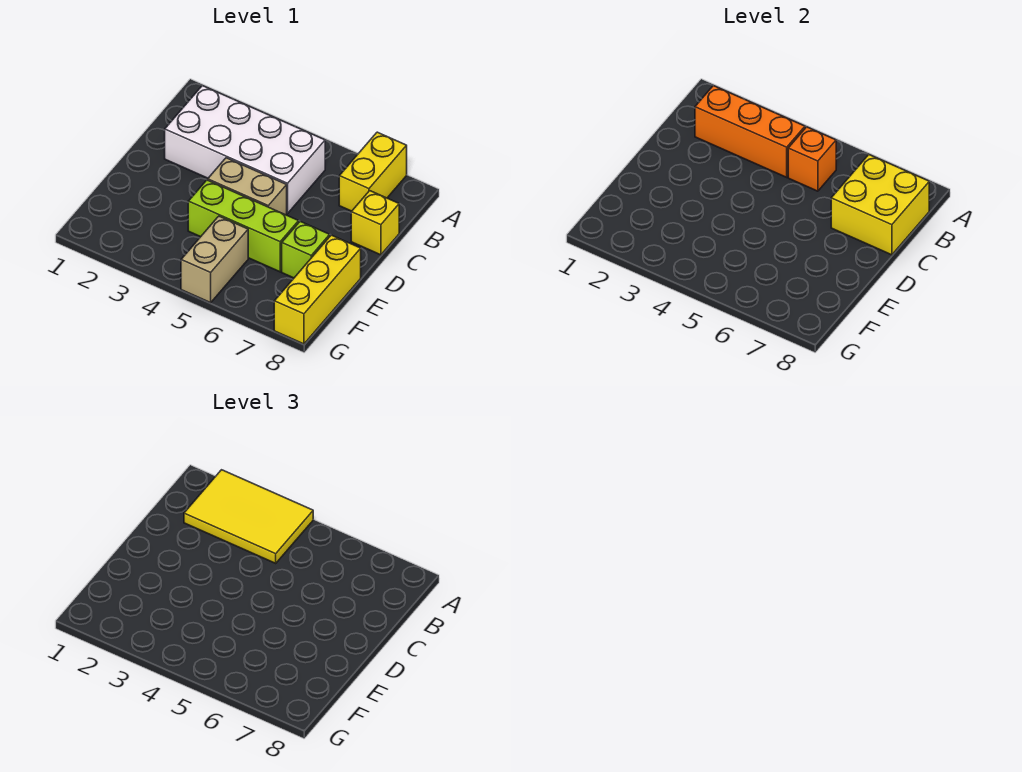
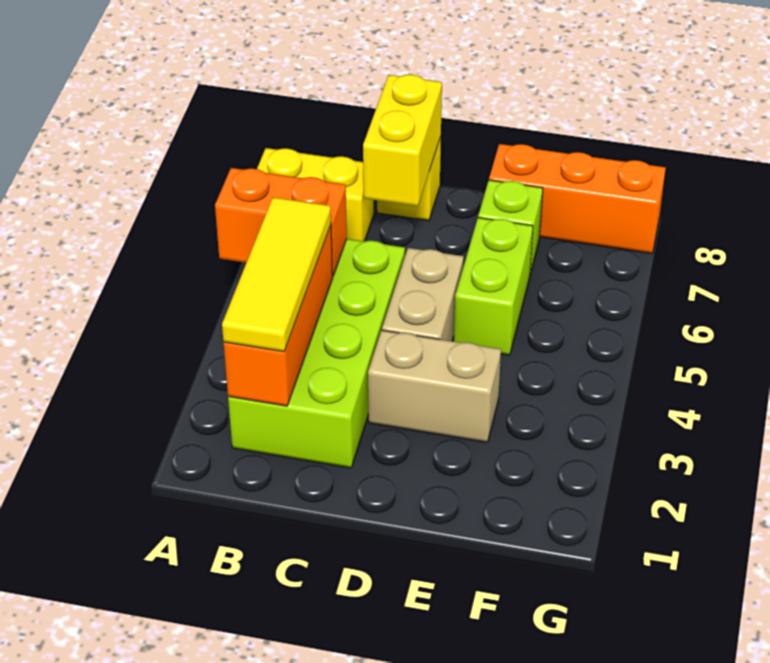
yellow tile A2:B4 level 3 -> yellow tile B2:B4 level 3
white brick B2:C5 level 1 -> lime brick B2:C5 level 1
orange brick B5 level 2 -> orange brick A5:B5 level 2
yellow brick B7:C8 level 2 -> yellow brick C7:C8 level 2
lime brick E4:E6 level 1 -> lime brick E5:E6 level 1
yellow brick E8:G8 level 1 -> orange brick E8:G8 level 1
tan brick F5:G5 level 1 -> tan brick D3:E3 level 1

